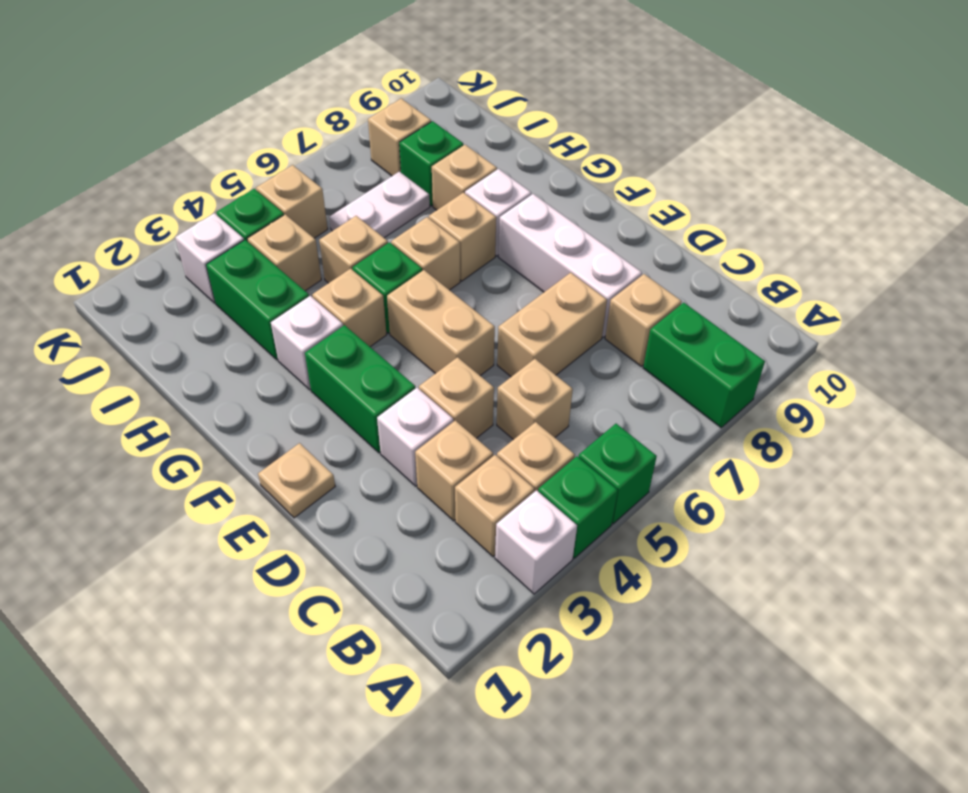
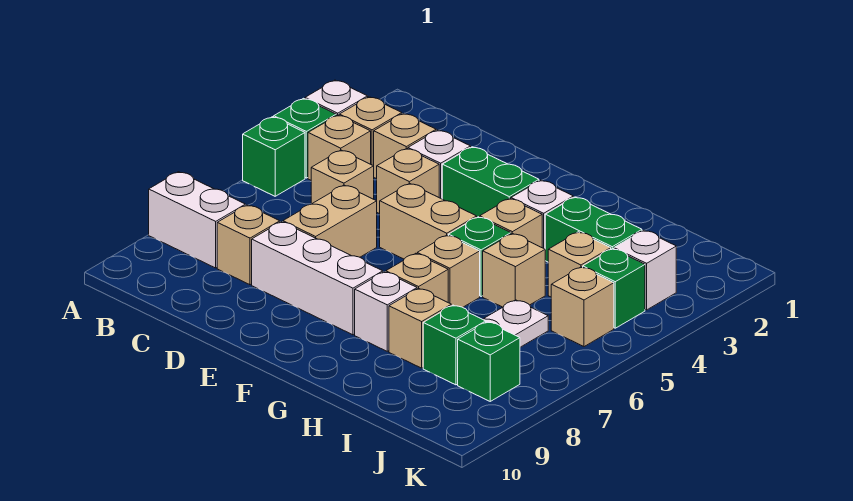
green brick A8:B8 level 1 -> white brick A8:B8 level 1
tan plate E1 level 1 -> none
tan brick J8 level 1 -> green brick J8 level 1

